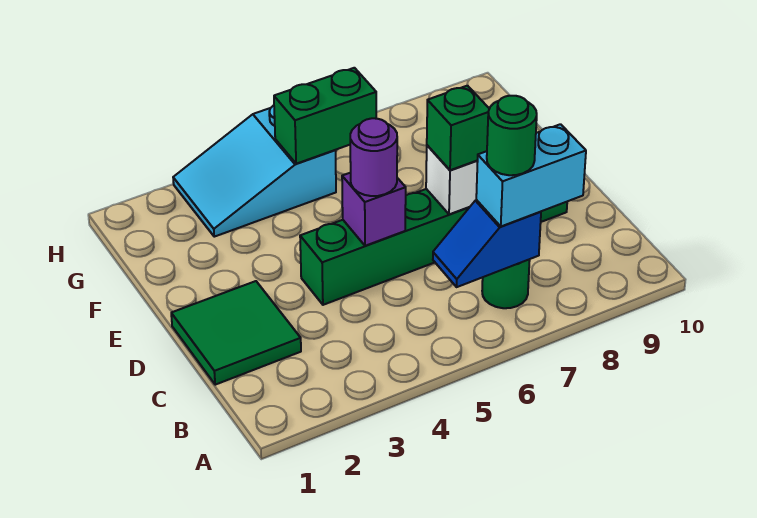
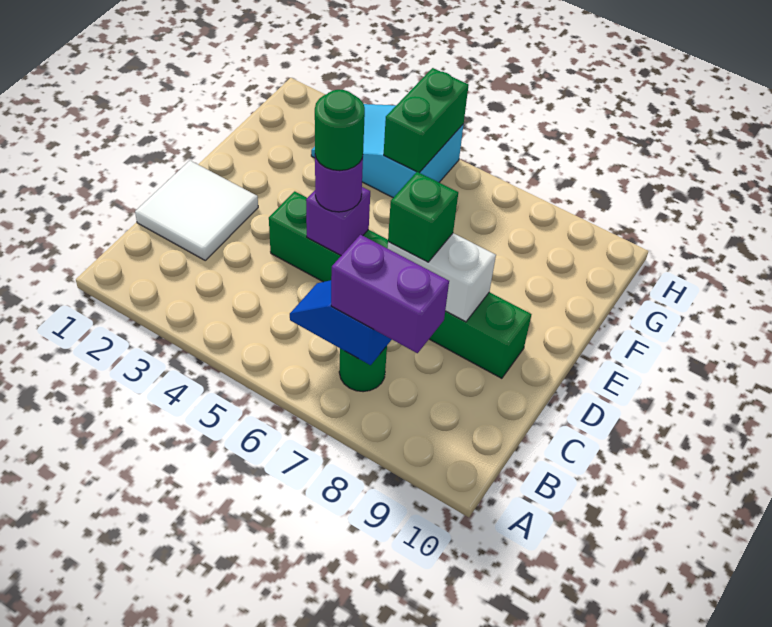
cyan brick B7:B8 level 3 -> purple brick B7:B8 level 3
green round brick B7 level 4 -> green round brick D5 level 4
green tile C1:D2 level 1 -> white tile C1:D2 level 1
green brick G5:G6 level 2 -> green brick G5:H5 level 2

